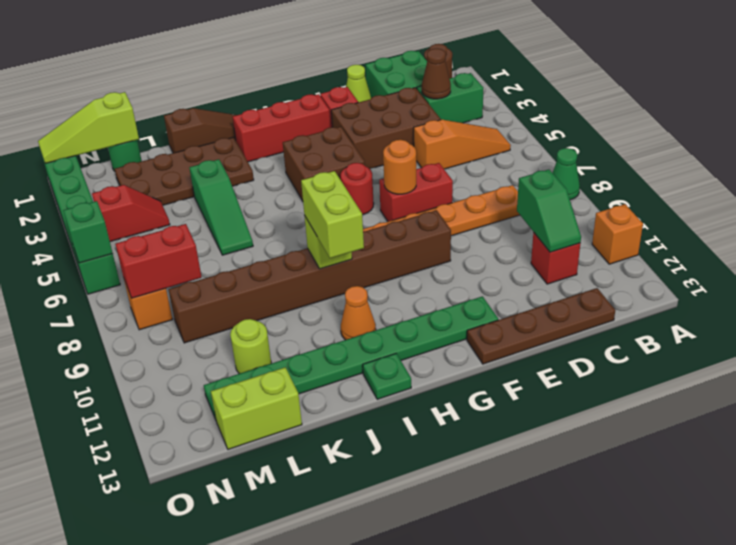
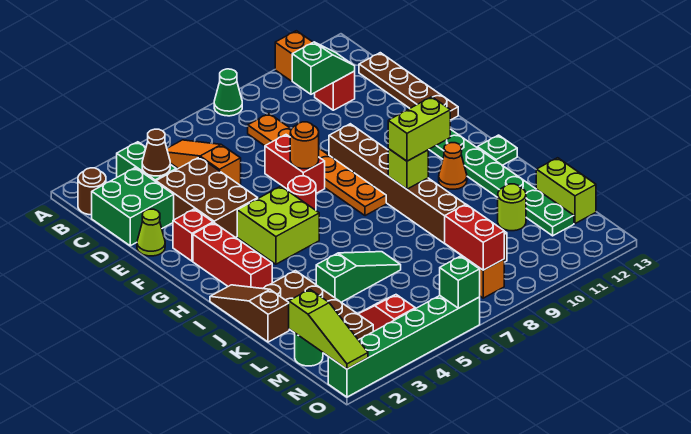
brown brick G4:H5 level 1 -> lime brick G4:H5 level 1

